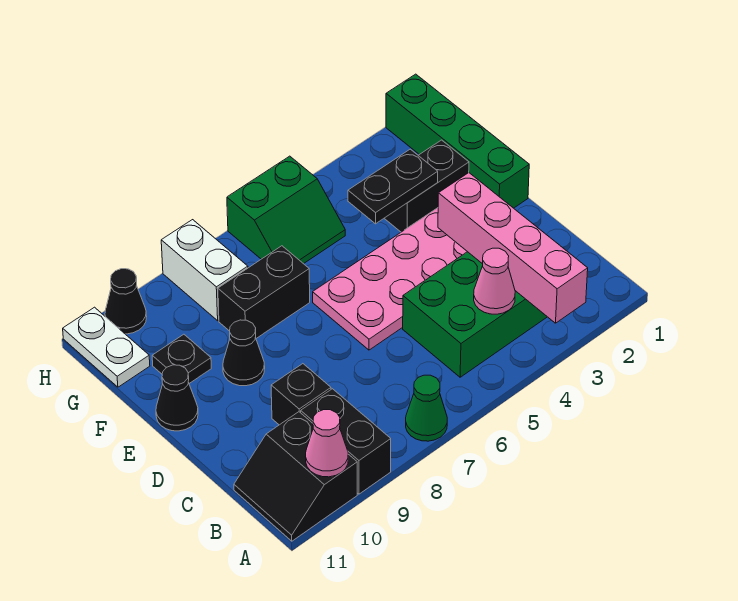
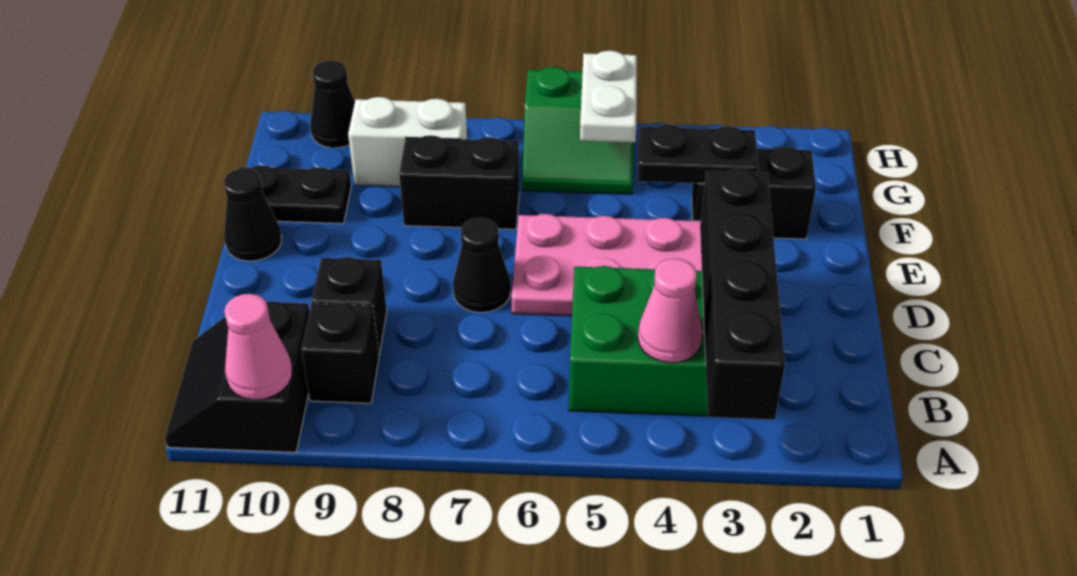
pink brick A3:D3 level 2 -> black brick A3:D3 level 2
green cone A7 level 1 -> none
black brick A9:B9 level 1 -> black brick B9 level 1
green brick E1:H1 level 1 -> none
black cone E9 level 1 -> black cone D7 level 1
black plate F10 level 1 -> black plate F10:F11 level 1
white brick G8:H8 level 1 -> white brick G8:G9 level 1
white plate G11:H11 level 1 -> white plate G5:H5 level 2

